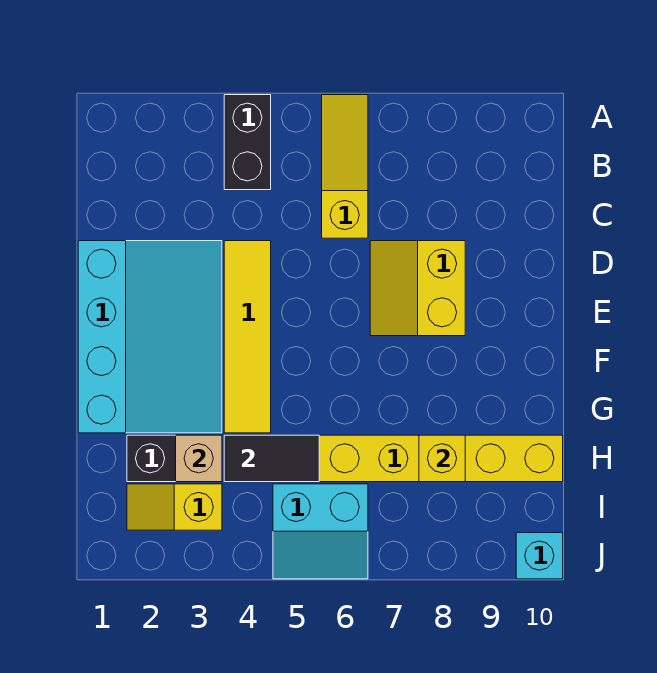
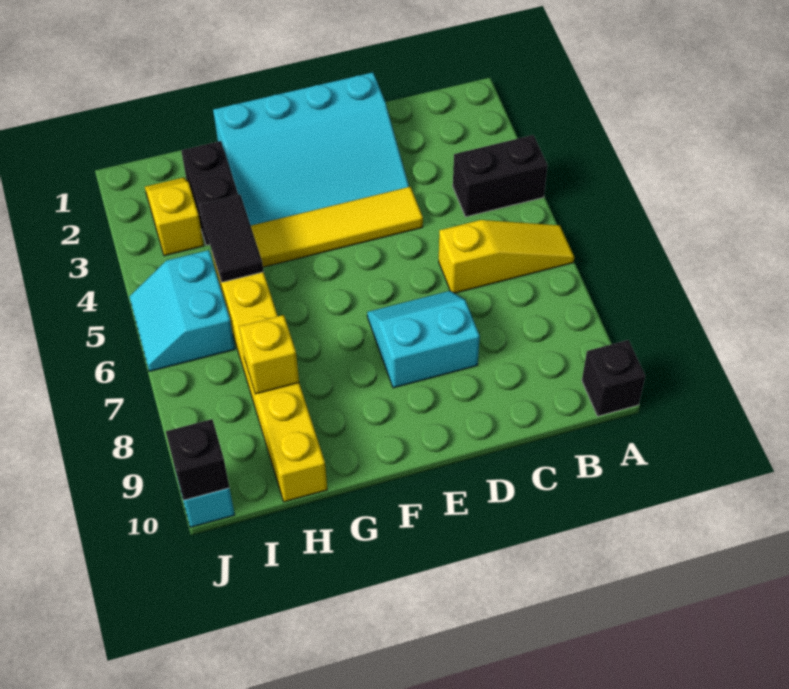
none -> black brick A10 level 1
yellow slope D7:E8 level 1 top 8 -> cyan slope D7:E8 level 1 top 8
tan brick H3 level 2 -> none
none -> black brick J10 level 2

